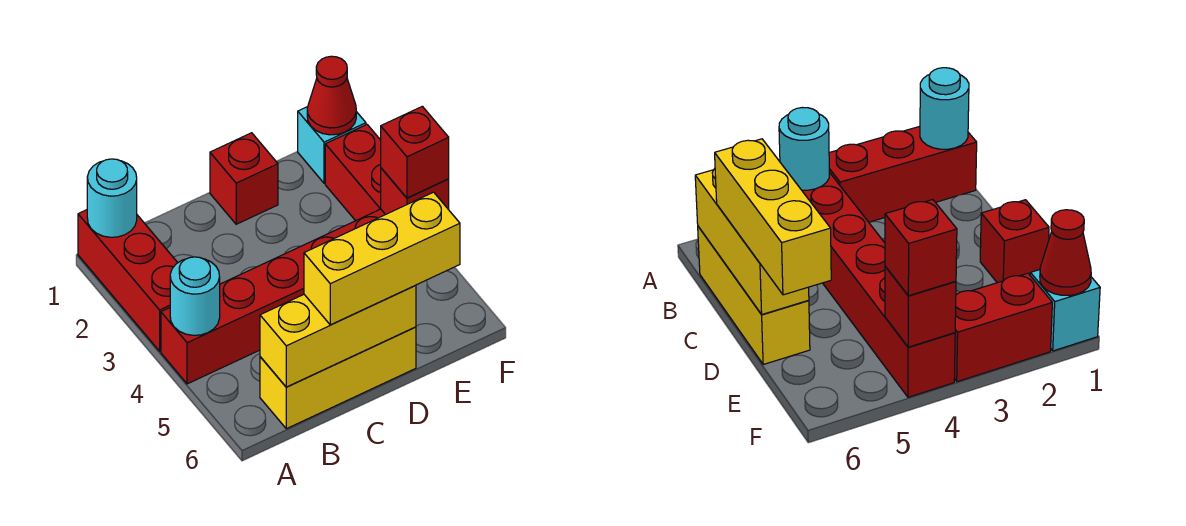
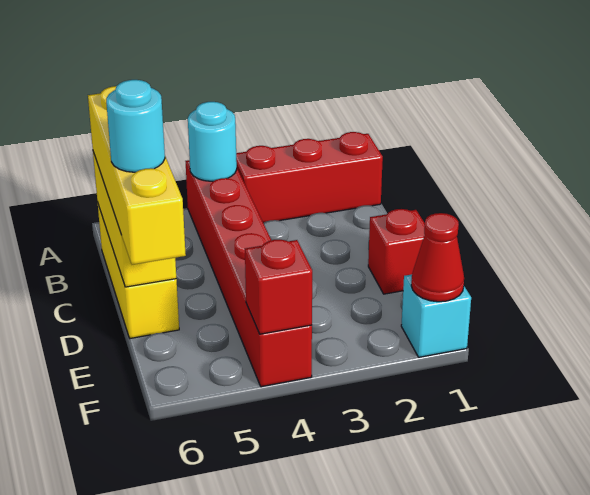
cyan round brick A1 level 2 -> cyan round brick D6 level 4
yellow brick C6:E6 level 3 -> yellow brick B6:E6 level 3
red brick F2:F3 level 1 -> none
red brick F4 level 3 -> none

